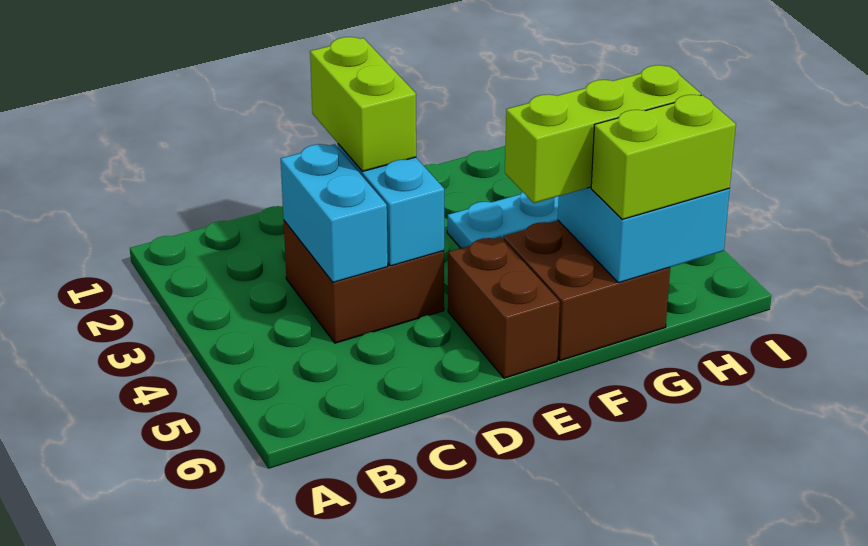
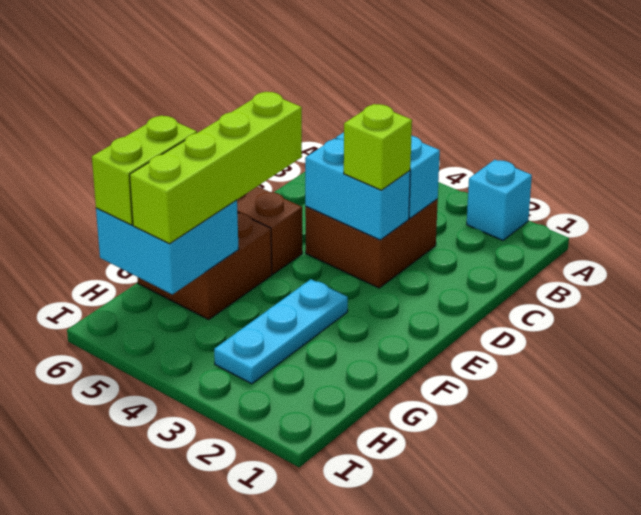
none -> cyan brick A2 level 1
lime brick D2:D3 level 3 -> lime brick D3 level 3
lime brick F5:H5 level 3 -> lime brick E5:H5 level 3

